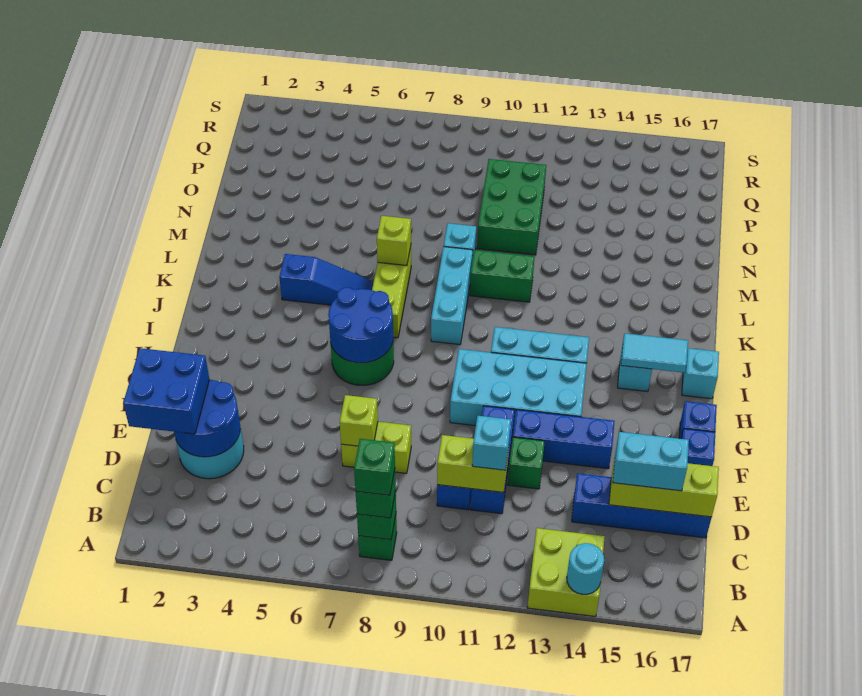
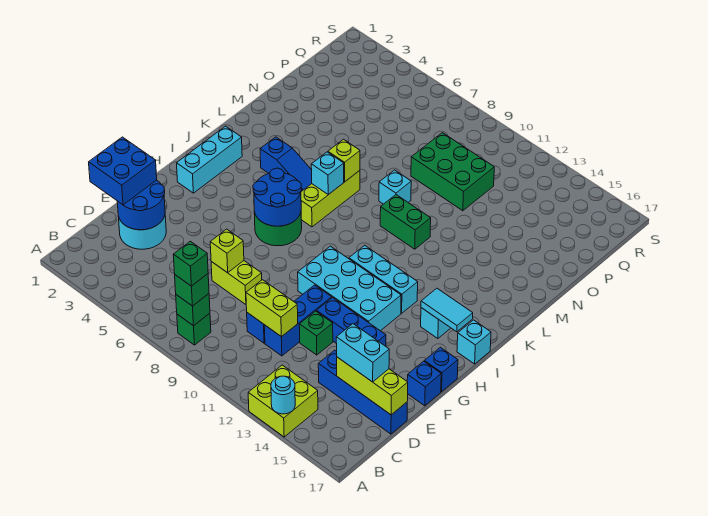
cyan brick D11 level 3 -> cyan brick K7 level 2
cyan brick J9:L9 level 1 -> cyan brick H2:J2 level 1
green brick N10:P11 level 1 -> green brick O9:P11 level 1

